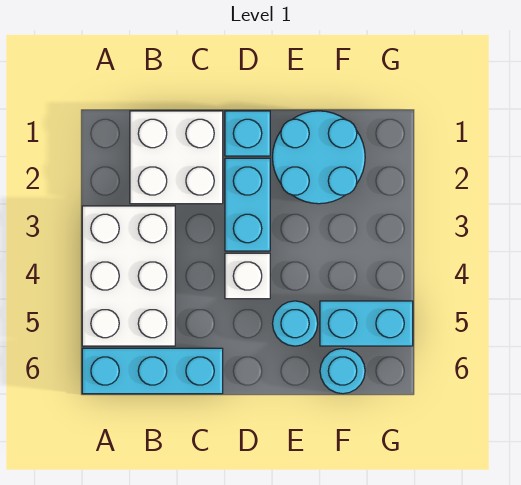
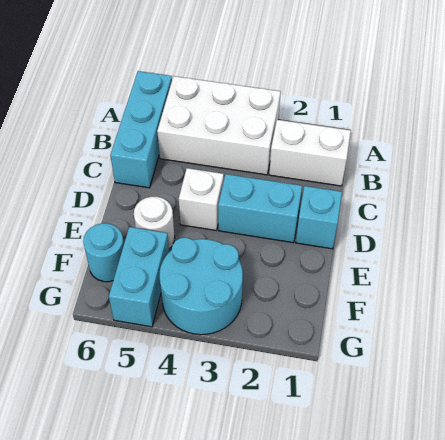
white brick B1:C2 level 1 -> white brick B1:B2 level 1
cyan round brick E1:F2 level 1 -> cyan round brick F3:G4 level 1
cyan round brick E5 level 1 -> white round brick E5 level 1

